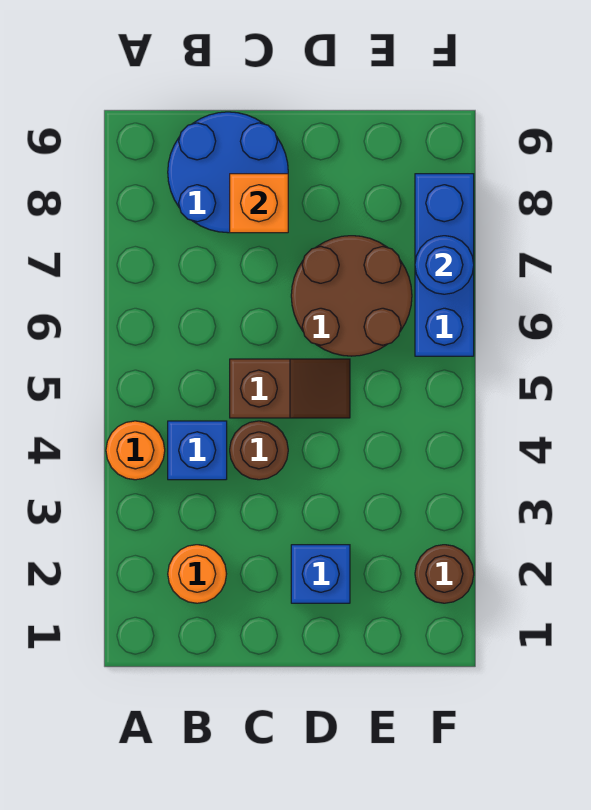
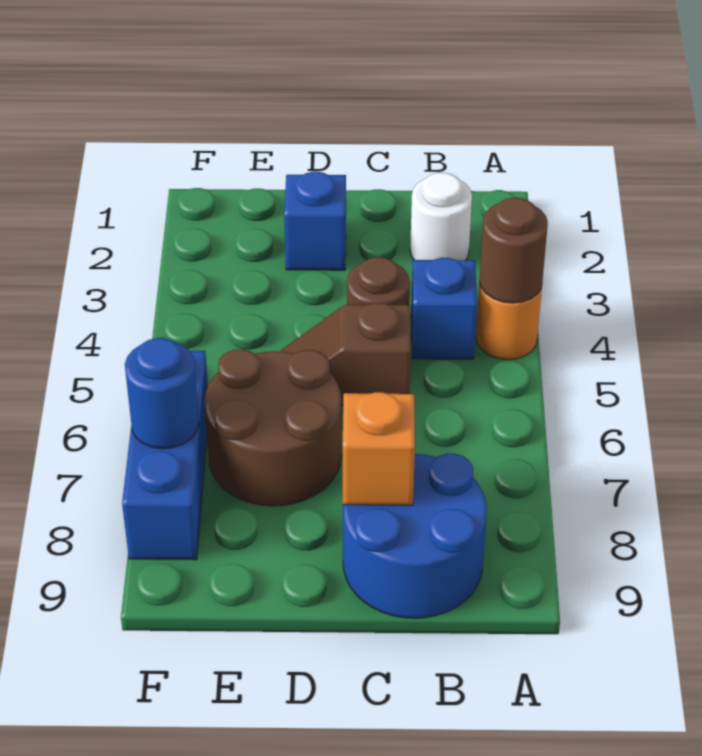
orange round brick B2 level 1 -> white round brick B2 level 1
brown round brick F2 level 1 -> brown round brick A4 level 2

